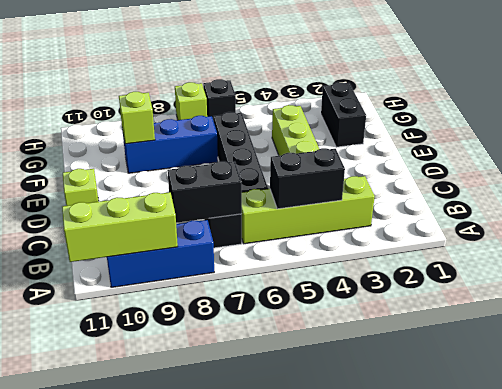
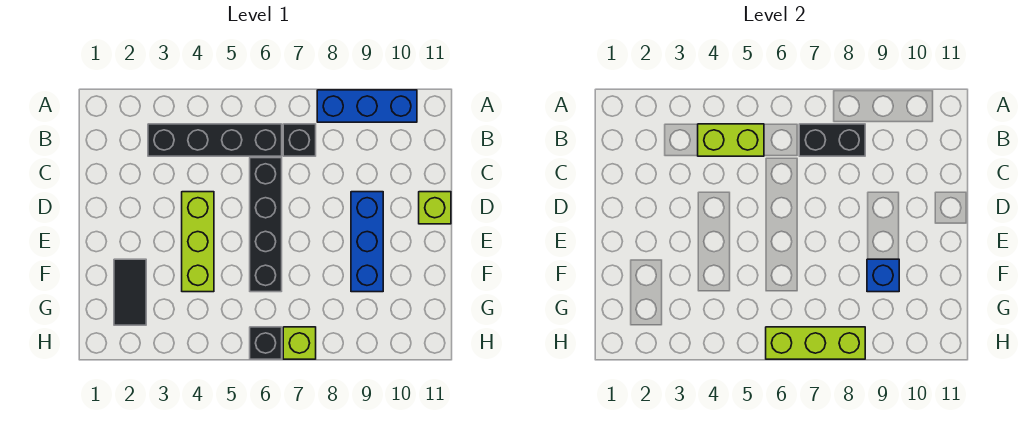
lime brick A9:A11 level 2 -> lime brick H6:H8 level 2
lime brick B3:B6 level 1 -> black brick B3:B6 level 1
black brick B4:B5 level 2 -> lime brick B4:B5 level 2
black brick F2:G2 level 1 -> black tile F2:G2 level 1
blue brick F7:F9 level 1 -> blue brick D9:F9 level 1
lime brick F9 level 2 -> blue brick F9 level 2

